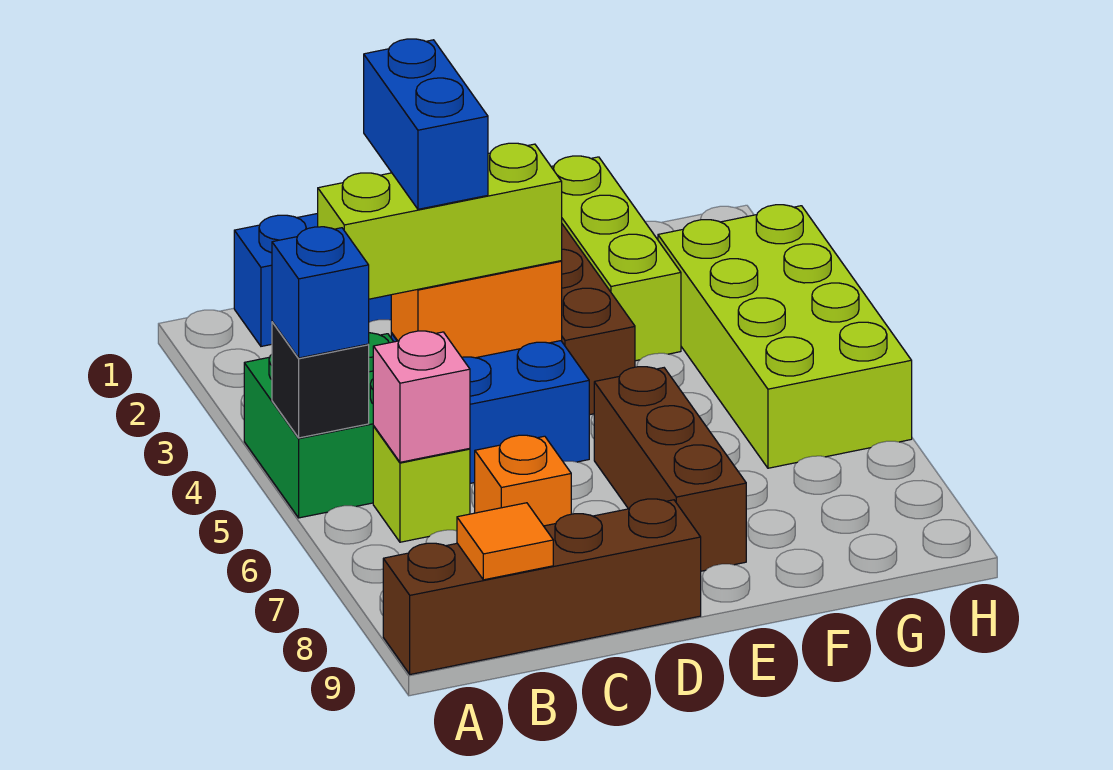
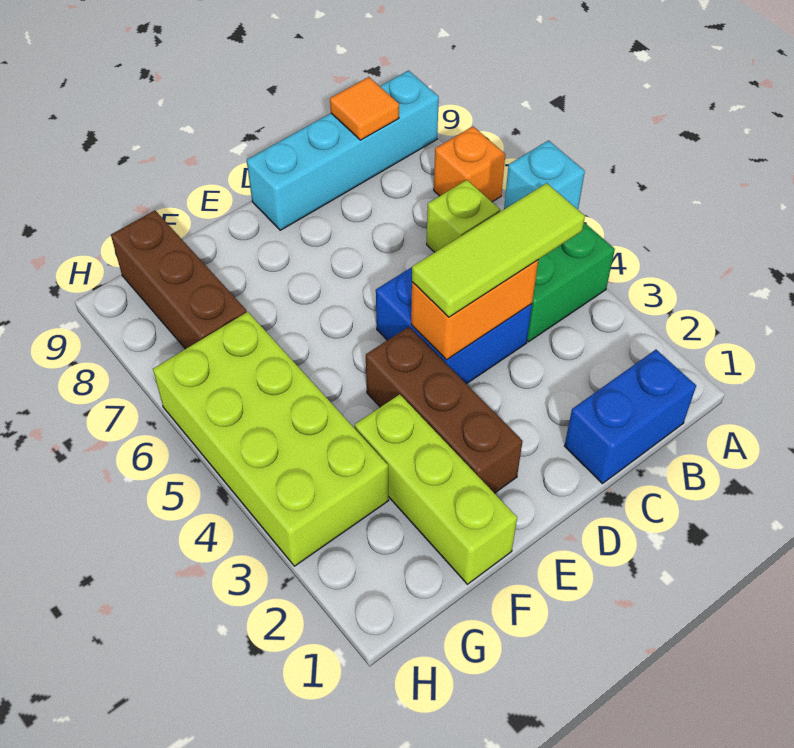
black brick A5 level 2 -> cyan brick A5 level 2
blue brick A5 level 3 -> none
brown brick A9:D9 level 1 -> cyan brick A9:D9 level 1
lime brick B4:D4 level 3 -> lime tile B4:D4 level 3
pink brick B6 level 2 -> none
blue brick C3:C4 level 4 -> none
orange brick C7 level 1 -> orange brick A7 level 1
brown brick E6:E8 level 1 -> brown brick G7:G9 level 1

